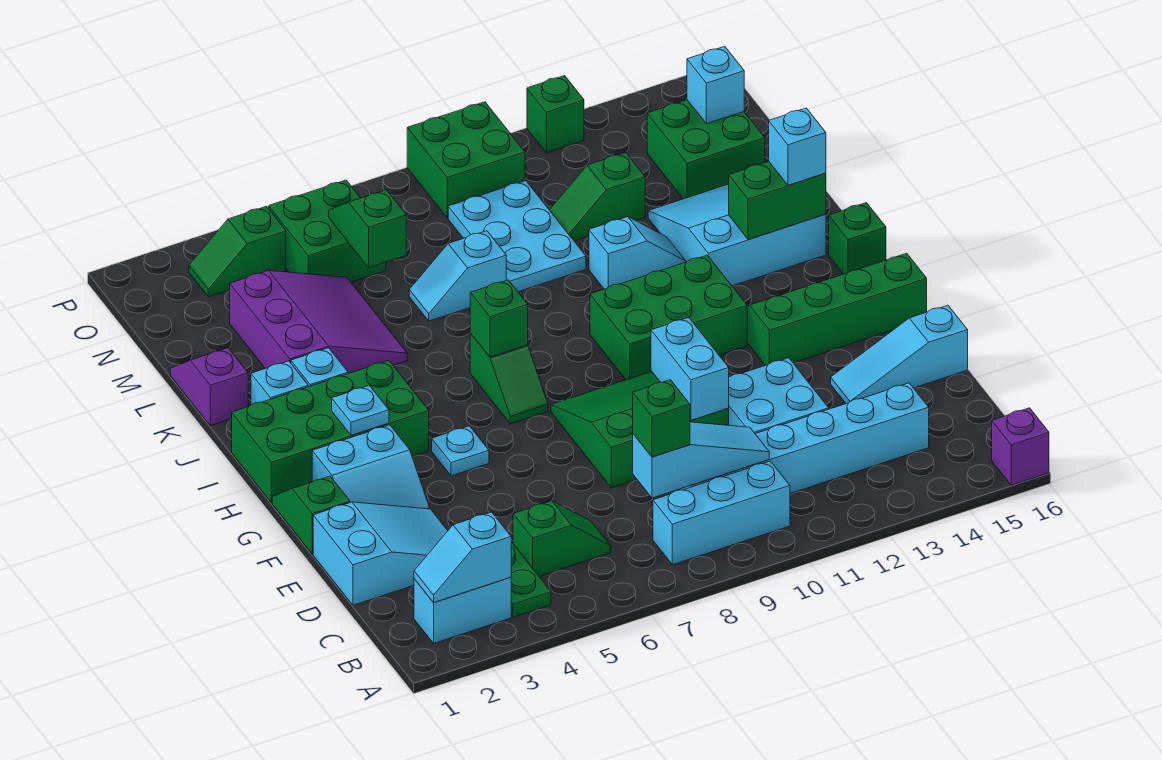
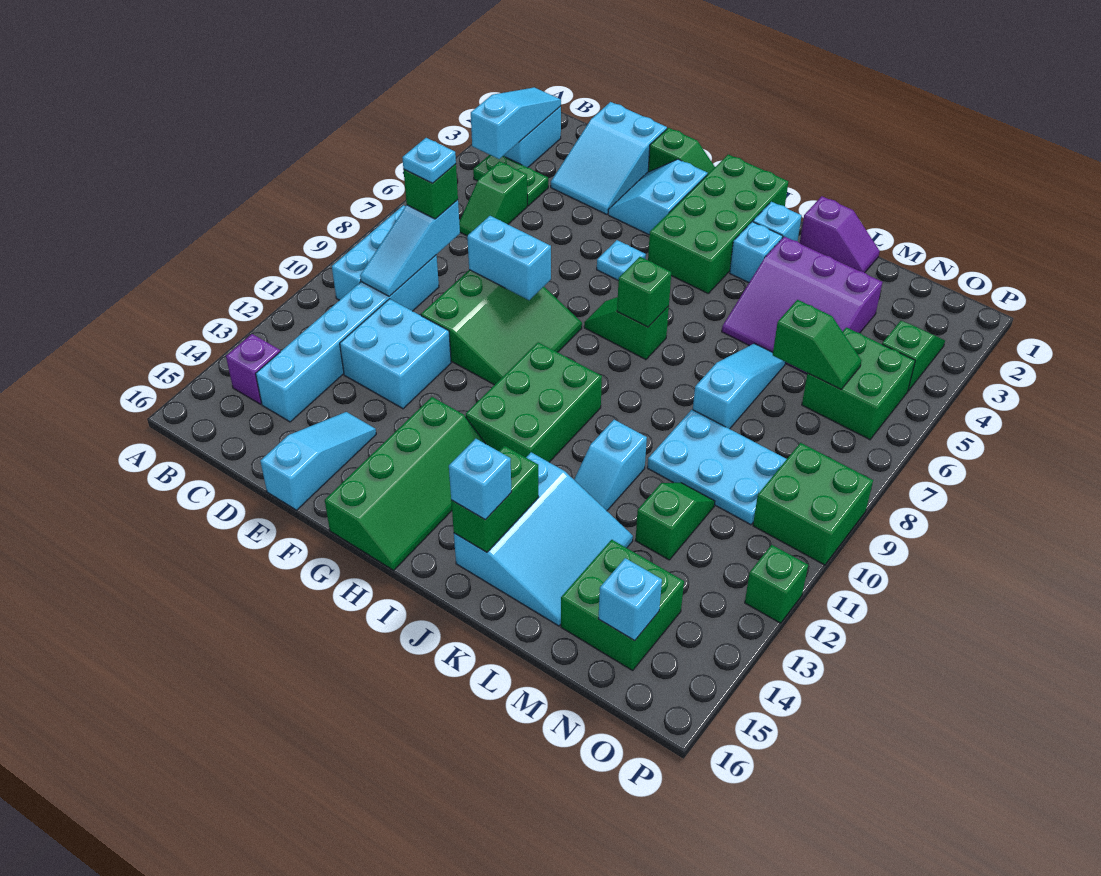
purple brick A16 level 1 -> purple brick B14 level 1
cyan slope B2:B3 level 2 top 3 -> cyan slope B2:B4 level 2 top 4
cyan brick E10:F10 level 2 -> cyan brick E8:F8 level 2
cyan plate H3 level 2 -> cyan plate C8 level 4
green brick I16 level 1 -> none
cyan slope L7:L8 level 1 top 8 -> cyan slope L6:L8 level 1 top 8

